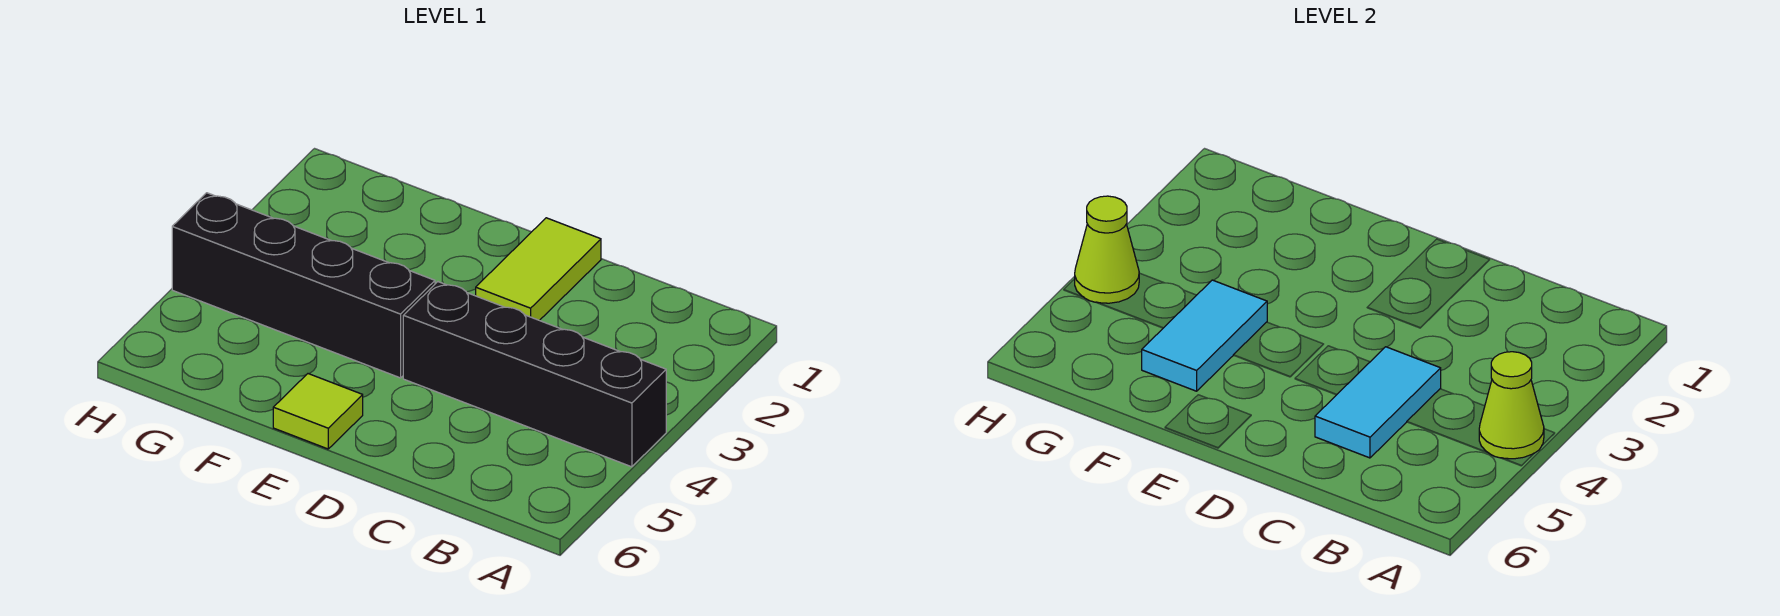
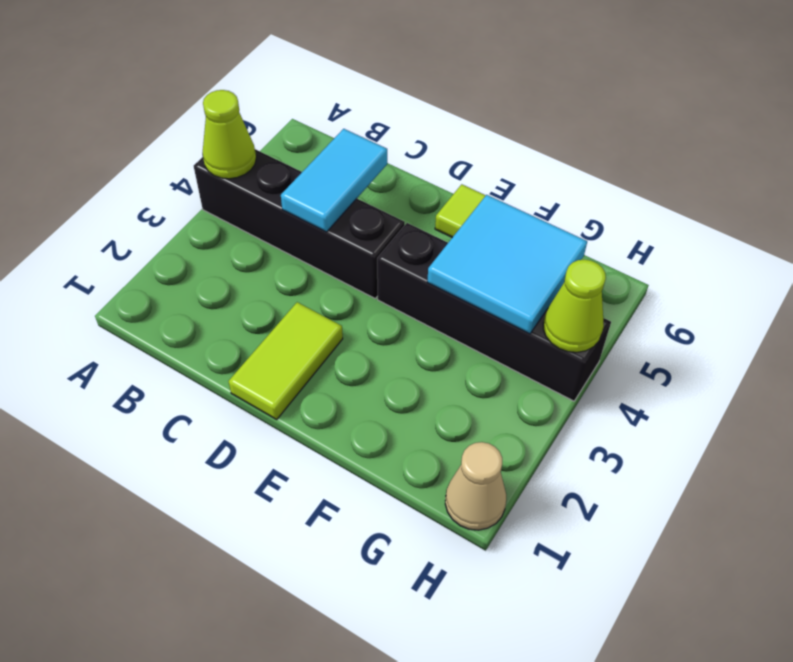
cyan tile F4:F5 level 2 -> cyan tile F4:G5 level 2
none -> tan cone H1 level 1

